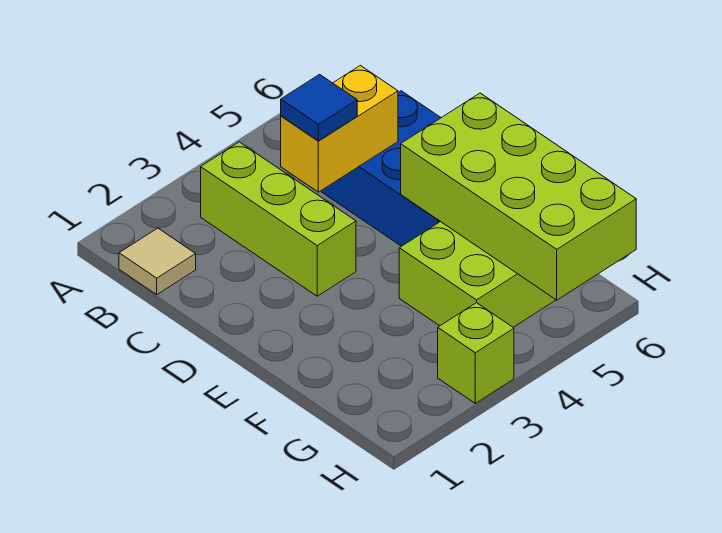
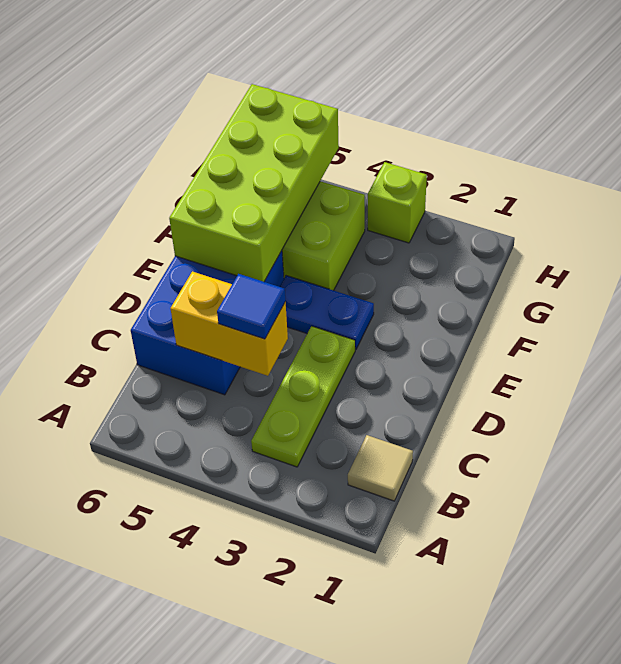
lime brick B3:D3 level 1 -> lime plate B3:D3 level 1
none -> blue plate E3:E4 level 1

